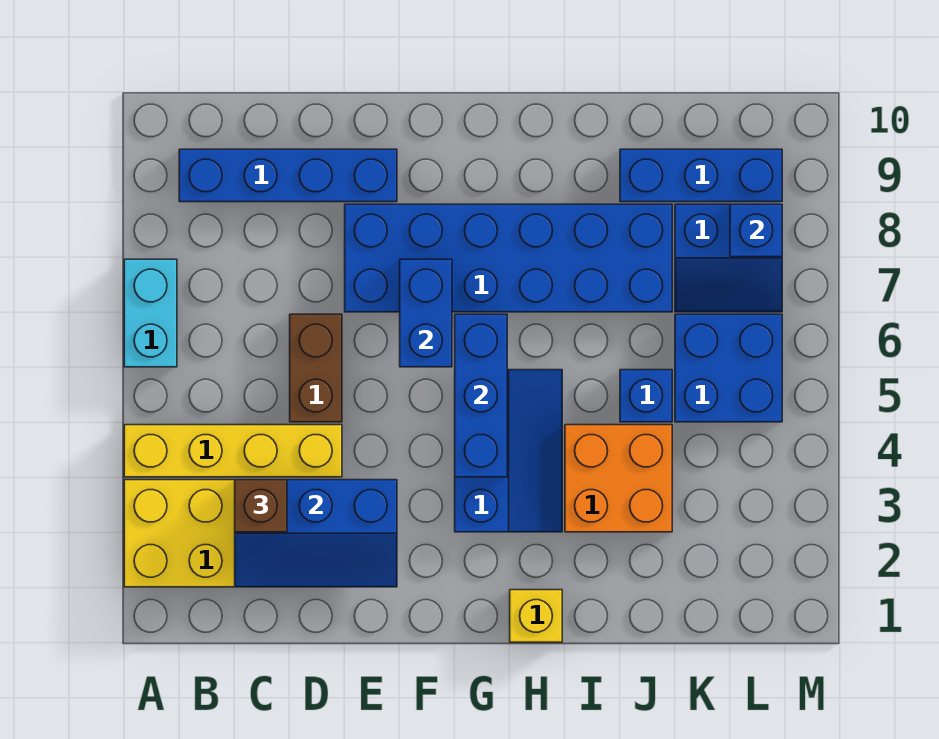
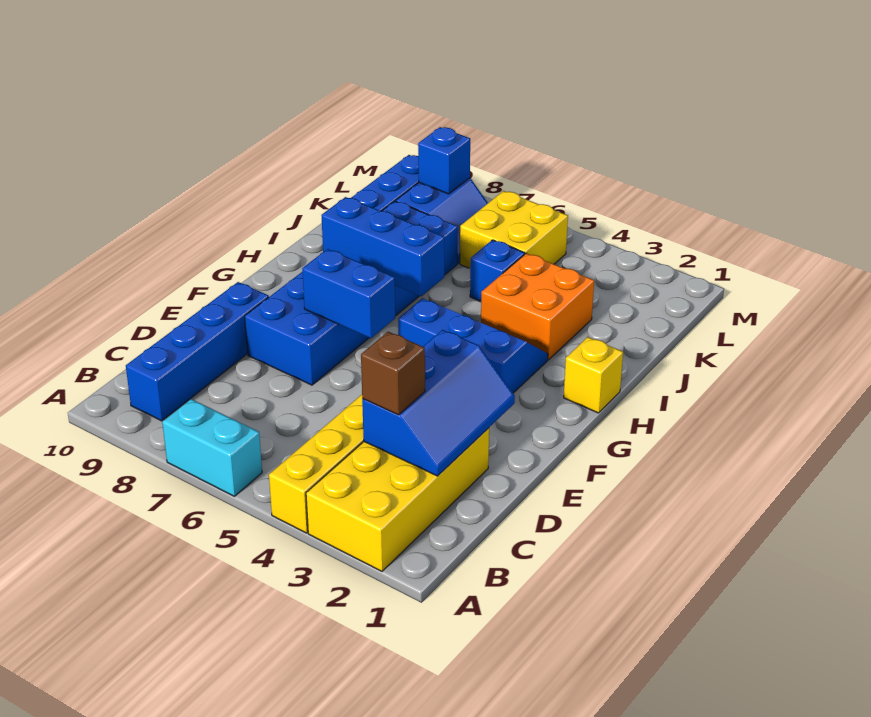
brown brick D5:D6 level 1 -> none
blue brick G4:G6 level 2 -> blue brick H6:H8 level 2
blue brick K5:L6 level 1 -> yellow brick K5:L6 level 1

